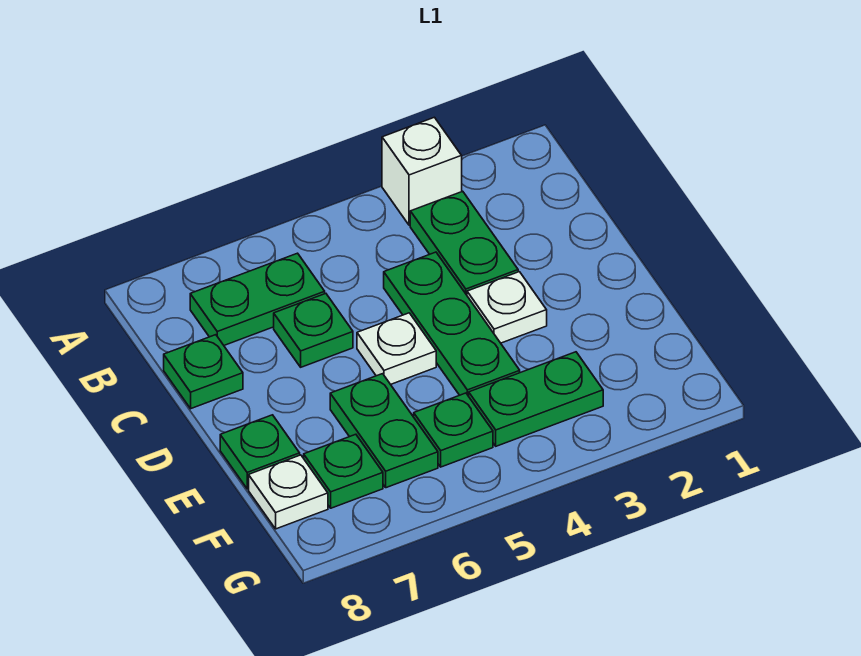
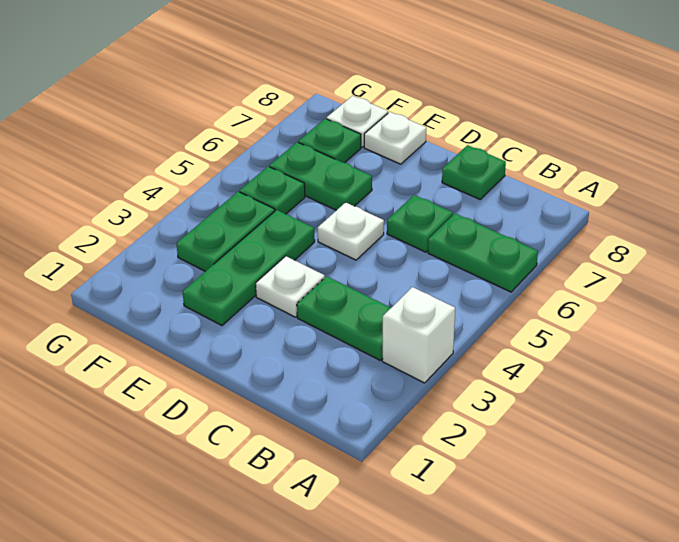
green plate B6:B7 level 1 -> green plate A6:B6 level 1
green plate C4:E4 level 1 -> green plate E2:E4 level 1
green plate E8 level 1 -> white plate E8 level 1

